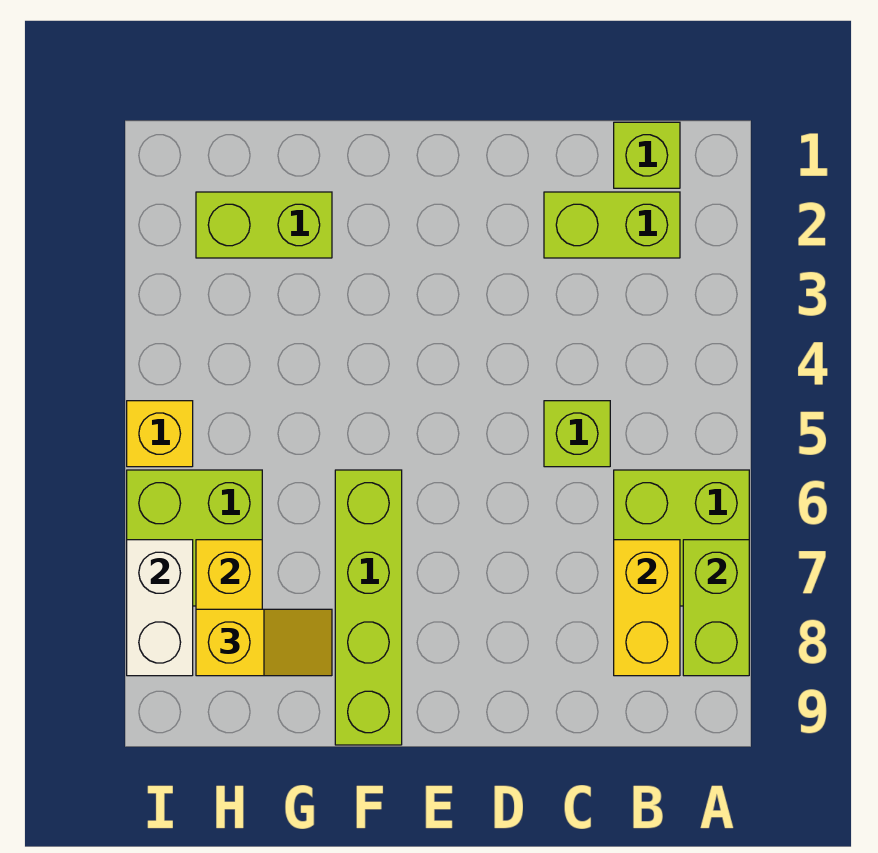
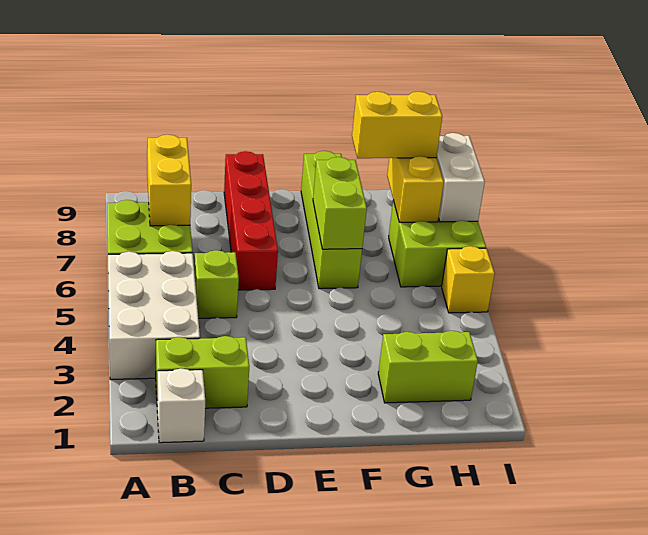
none -> white brick A3:B5 level 1
lime brick A7:A8 level 2 -> lime brick F6:F7 level 2
lime brick B1 level 1 -> white brick B1 level 1
none -> red brick D6:D9 level 1
yellow slope G8:H8 level 3 top H -> yellow brick G8:H8 level 3

